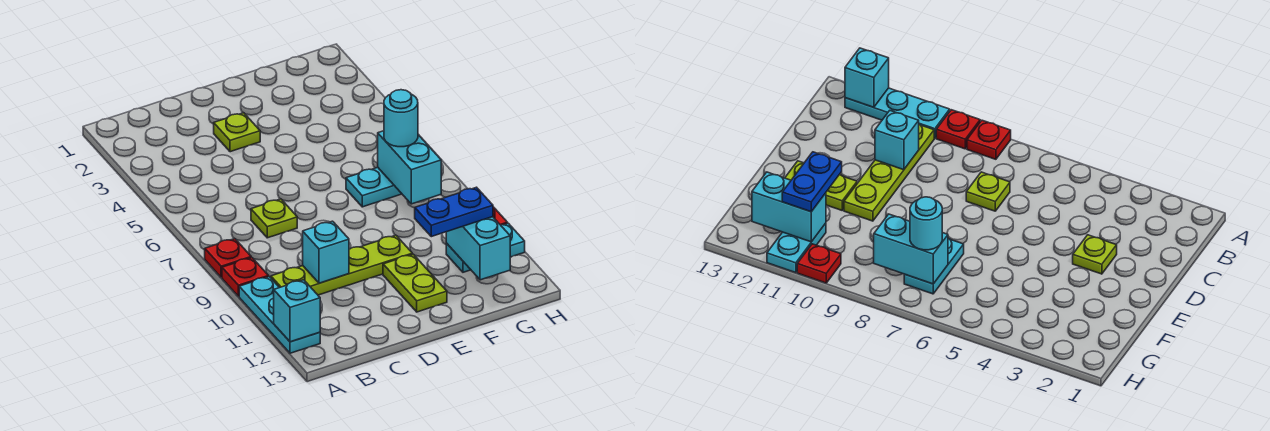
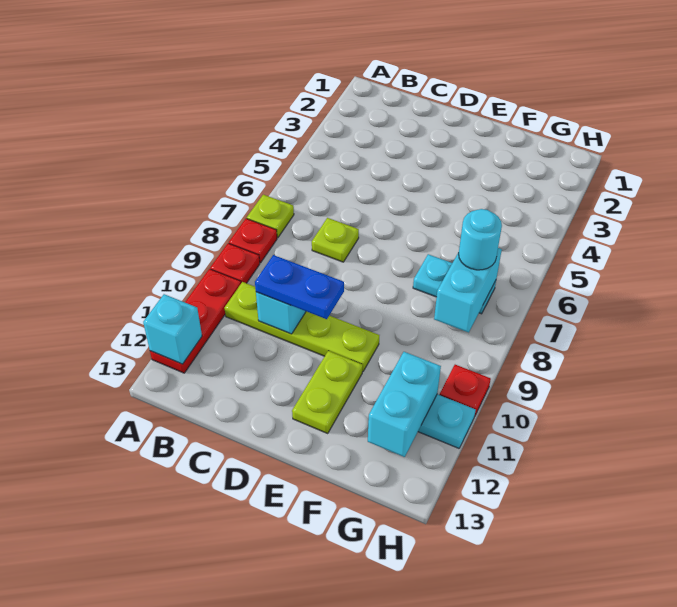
cyan plate A10:A12 level 1 -> red plate A10:A12 level 1
lime plate D3 level 1 -> lime plate A7 level 1
blue plate F11:G11 level 3 -> blue plate C10:D10 level 3

